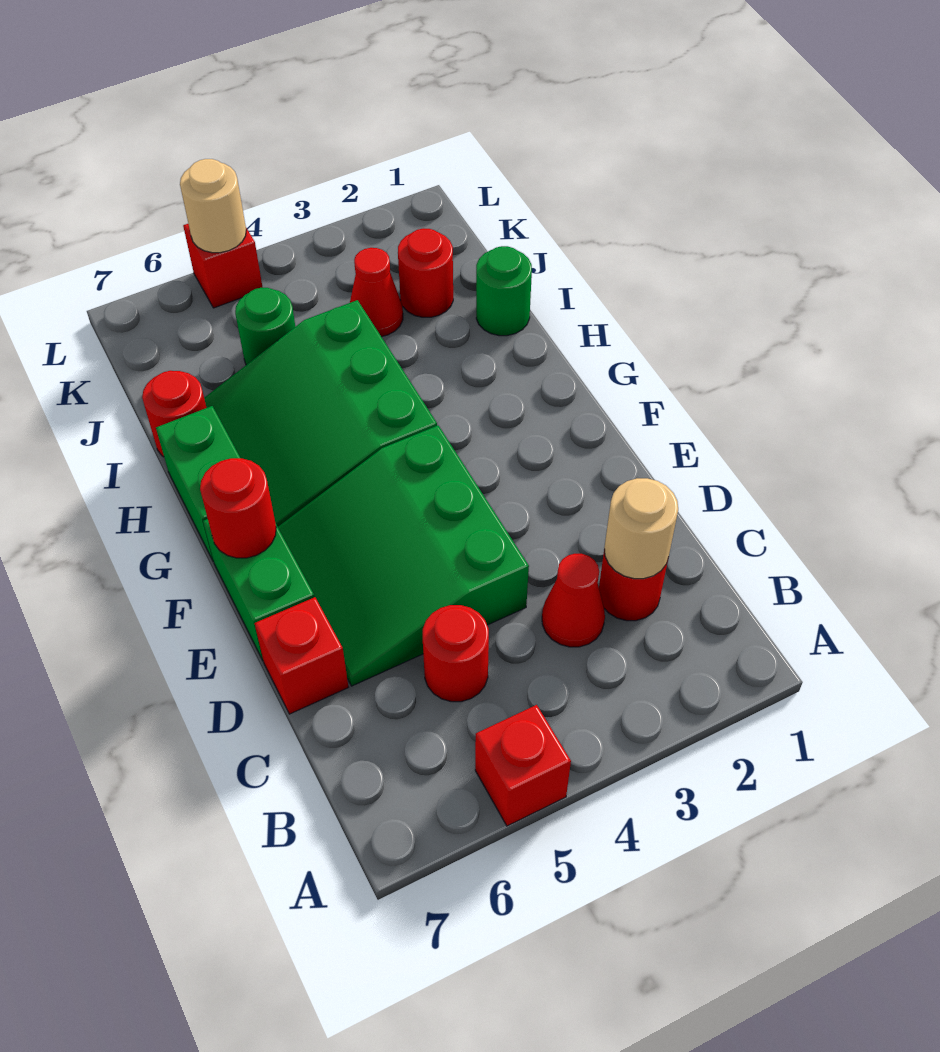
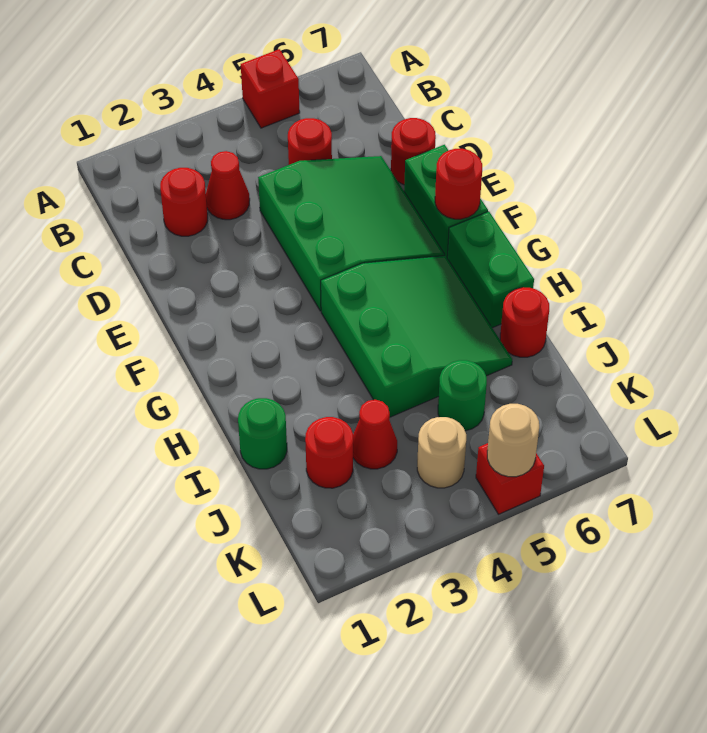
tan round brick C2 level 2 -> tan round brick K4 level 1
red brick D7 level 1 -> red round brick D7 level 1

